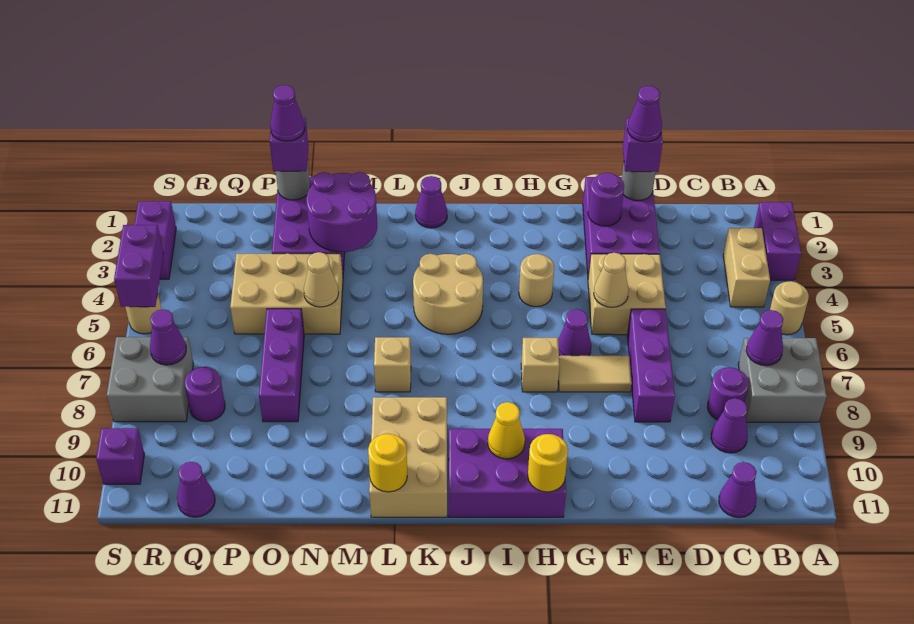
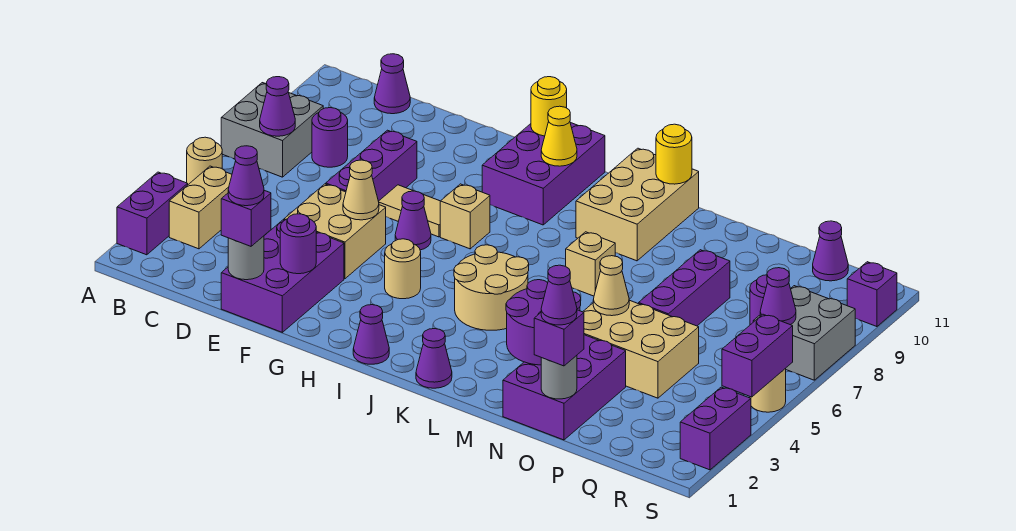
purple cone C9 level 1 -> purple cone I1 level 1
purple brick H10:J11 level 1 -> purple brick H9:I11 level 1

